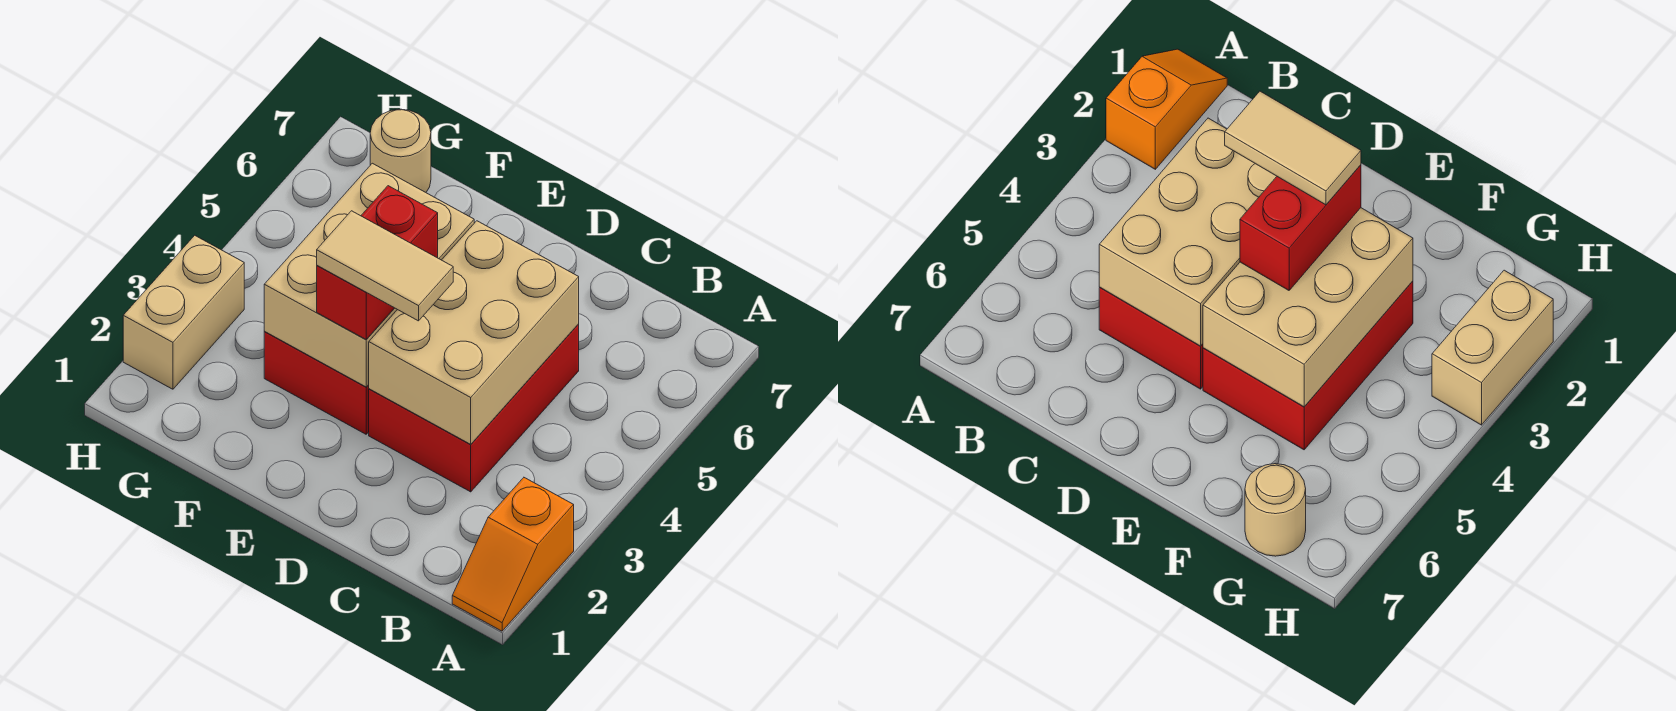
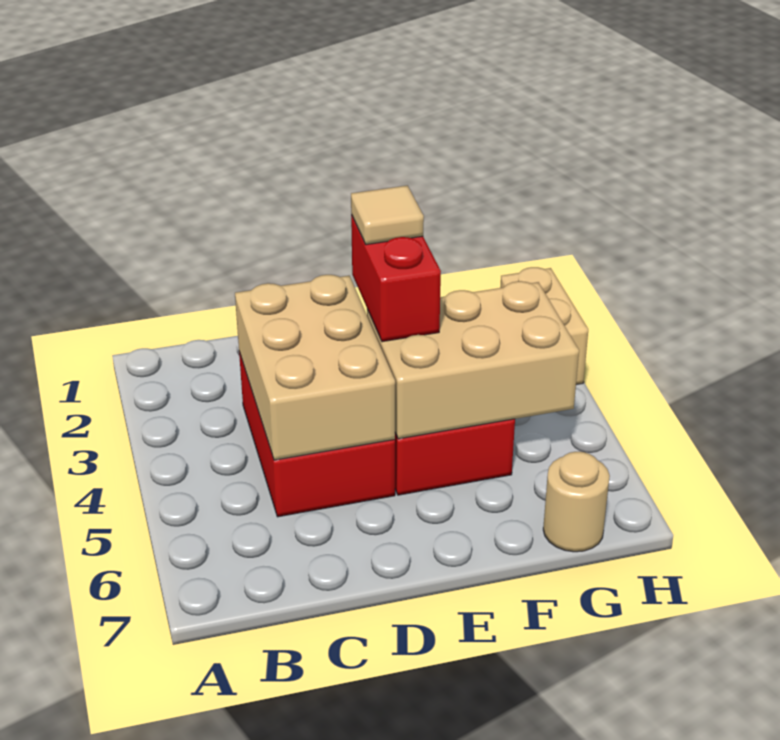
orange slope A1:A2 level 1 top 2 -> none
tan tile D3:E3 level 4 -> tan tile E3 level 4
tan brick E3:F5 level 2 -> tan brick E4:G5 level 2

